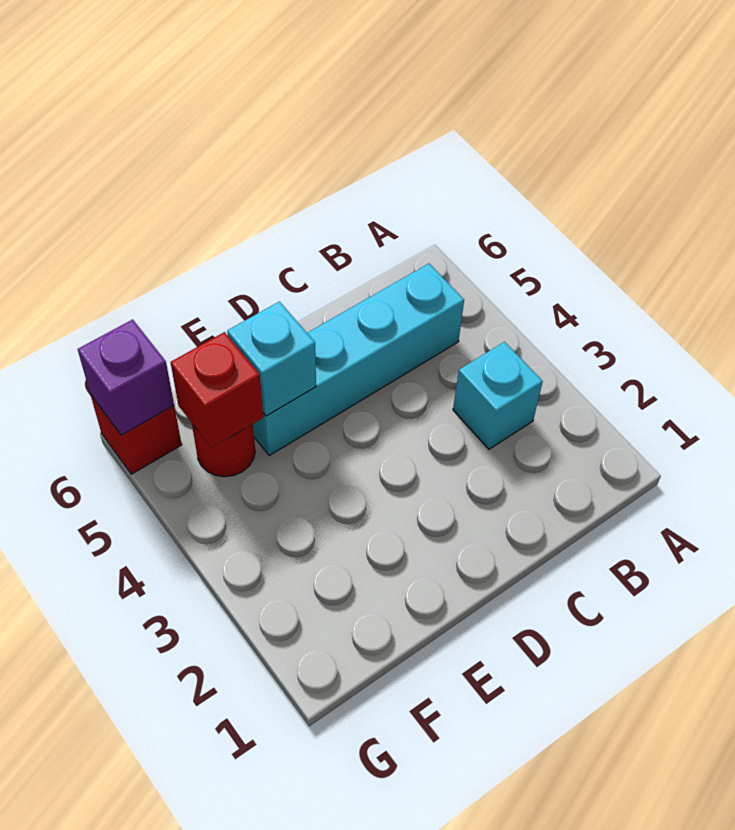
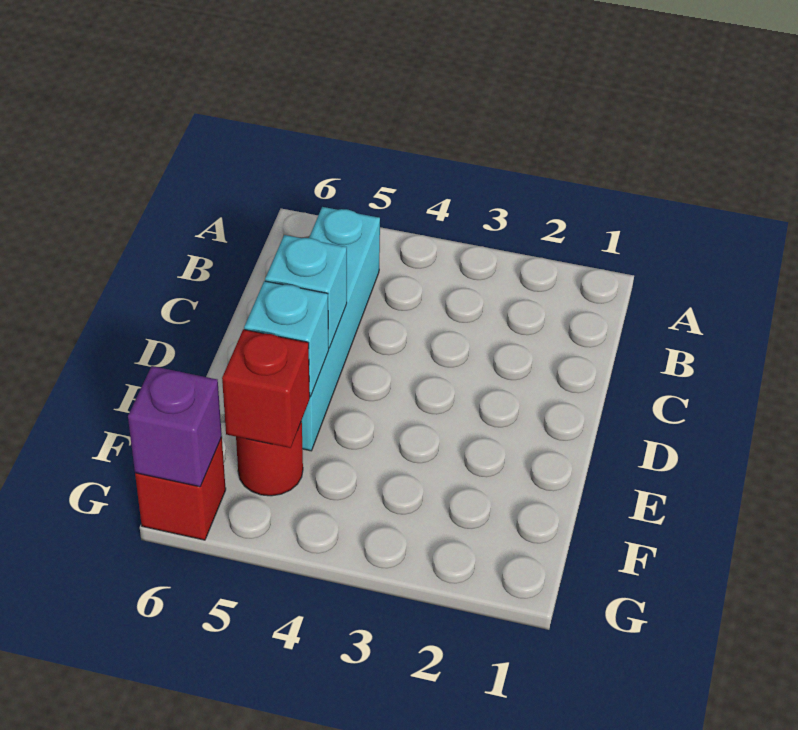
cyan brick B3 level 1 -> cyan brick D5 level 2

